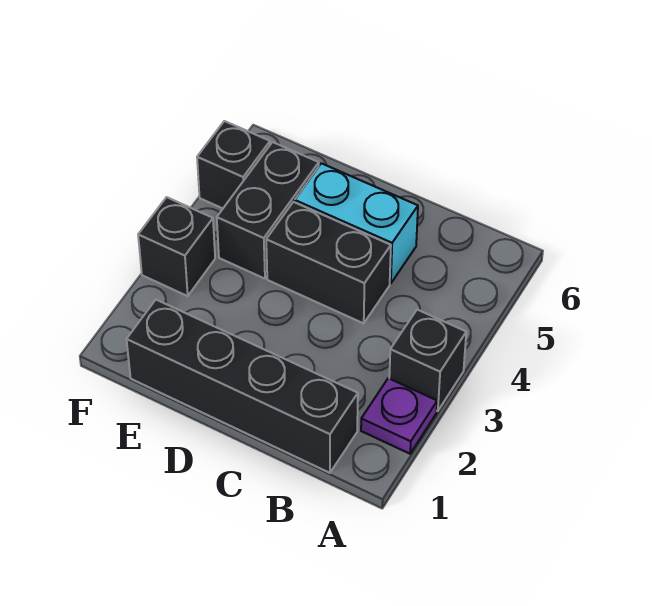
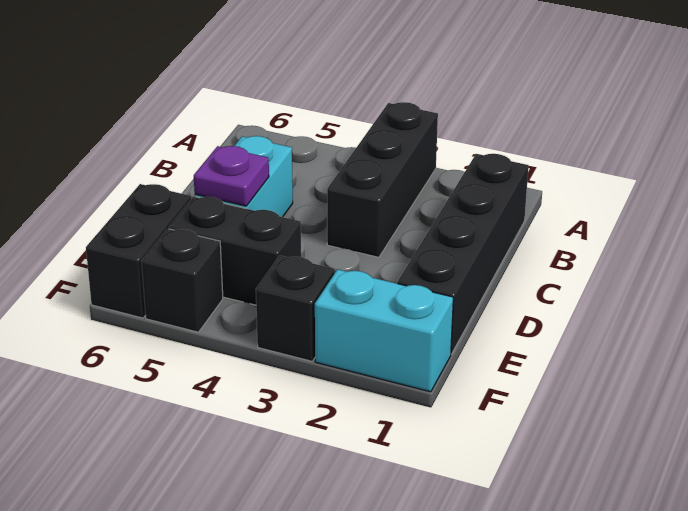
purple plate A2 level 1 -> purple plate D5 level 2
black brick A3 level 1 -> black brick A3:C3 level 1
black brick C4:D4 level 1 -> black brick E6:F6 level 1
none -> cyan brick F1:F2 level 1

